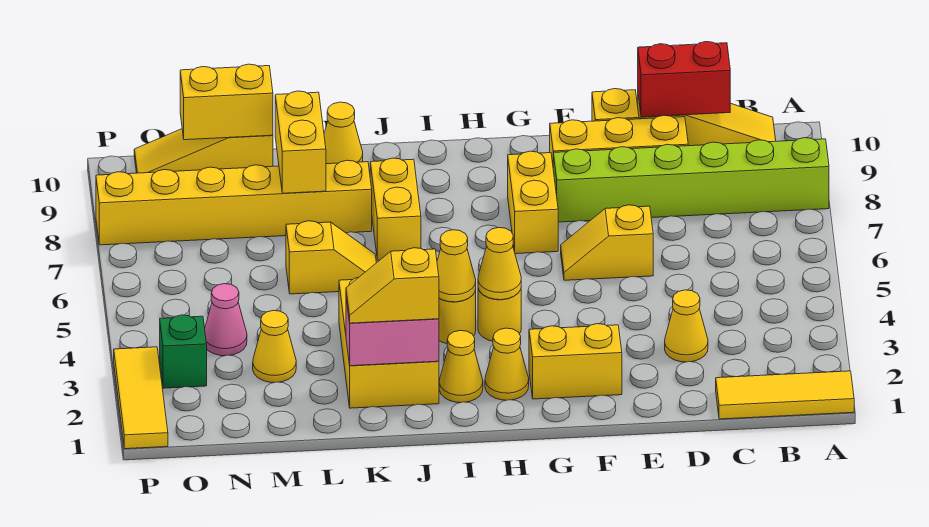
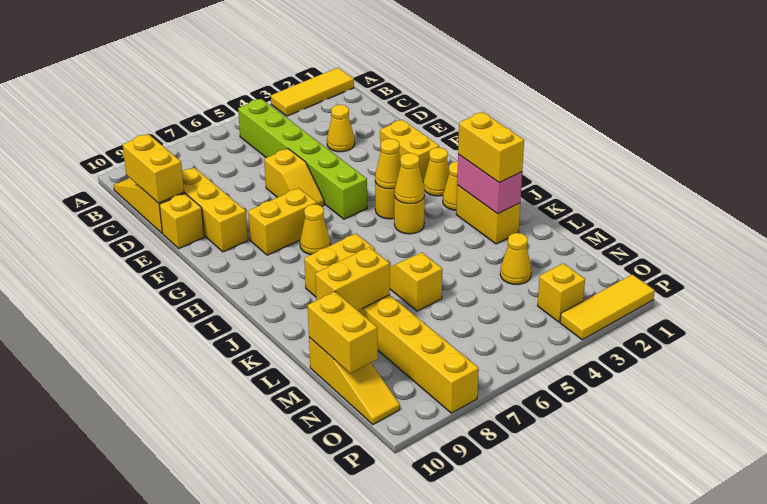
yellow tile A1:C1 level 1 -> yellow tile A1:A3 level 1
lime brick A8:F8 level 1 -> lime brick B5:G5 level 1
red brick C10:D10 level 2 -> yellow brick C10:D10 level 2
yellow brick J2:K4 level 1 -> yellow brick J2:K2 level 1
yellow slope J2:K2 level 3 top J -> yellow brick J2:K2 level 3
yellow cone K10 level 1 -> yellow cone H7 level 1
pink cone N4 level 1 -> none
green brick O3 level 1 -> yellow brick O3 level 1

